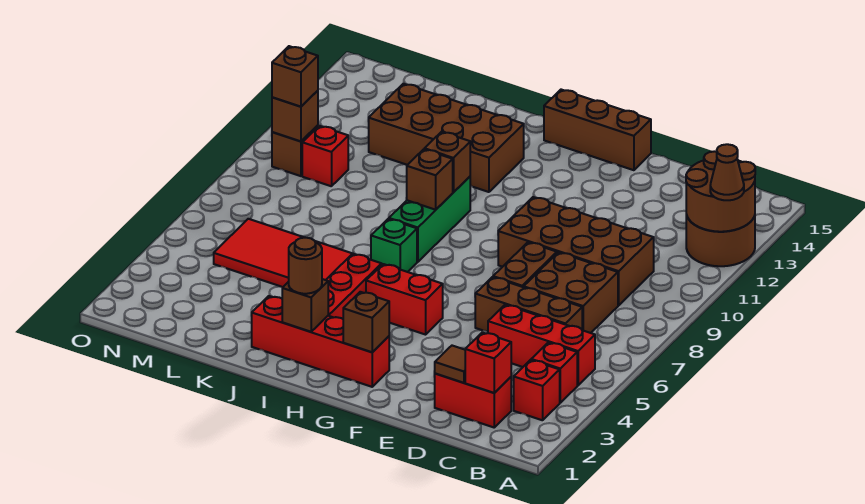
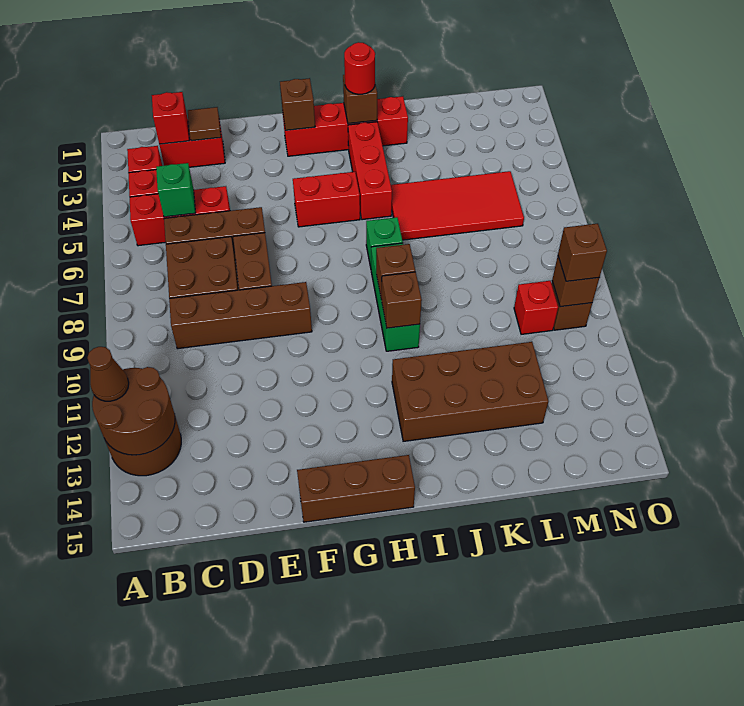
none -> green brick C5 level 2
brown brick C9:F10 level 1 -> brown brick C9:F9 level 1
brown round brick I2 level 3 -> red round brick I2 level 3

